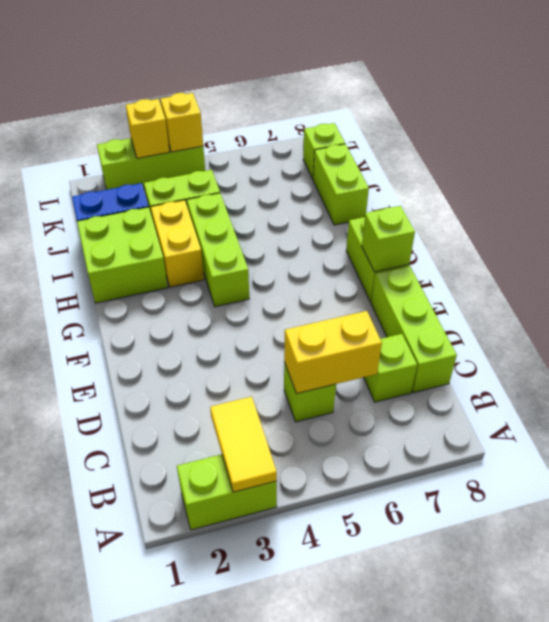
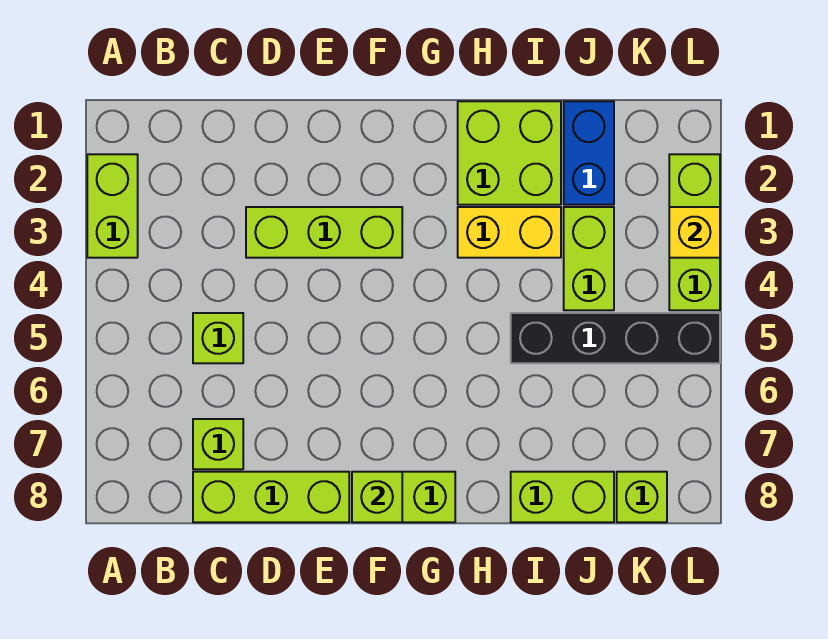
yellow tile A3:B3 level 2 -> none
yellow brick C5:C6 level 2 -> none
lime brick G4:I4 level 1 -> lime brick D3:F3 level 1
none -> black brick I5:L5 level 1
yellow brick L4 level 2 -> none

